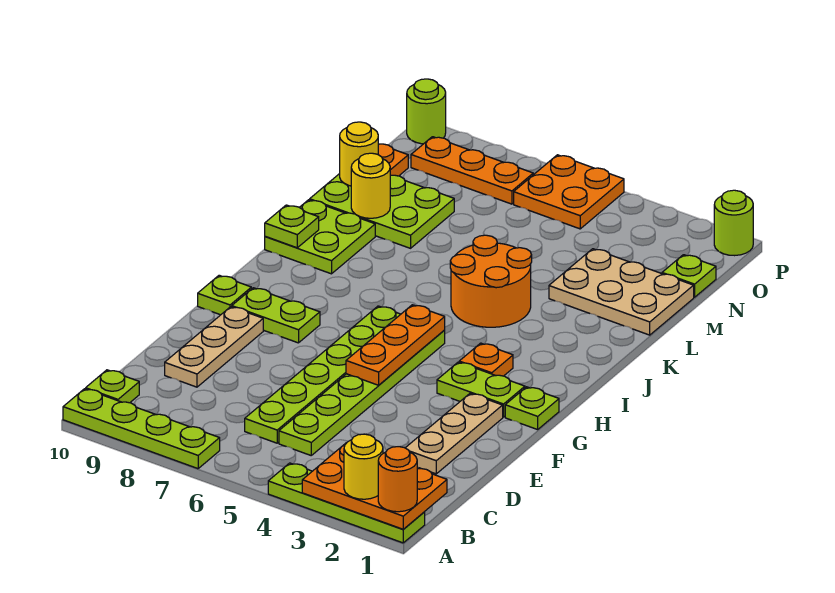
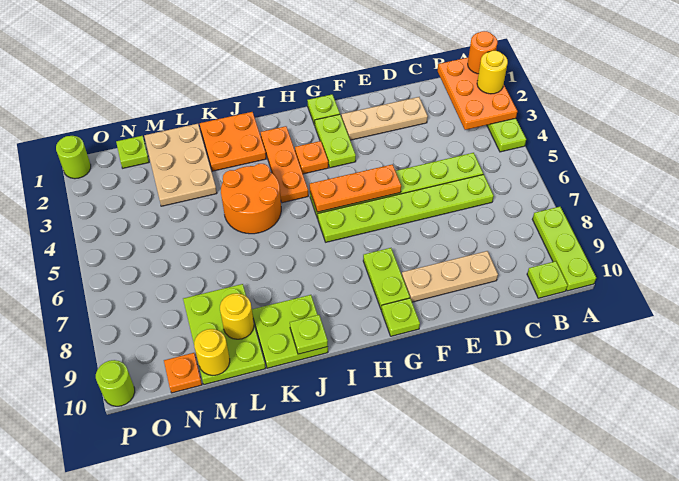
lime plate A7:A10 level 1 -> lime plate A8:A10 level 1
orange plate O5:P6 level 1 -> orange plate J1:K2 level 1
orange plate O7:O9 level 1 -> orange plate I2:I4 level 1

